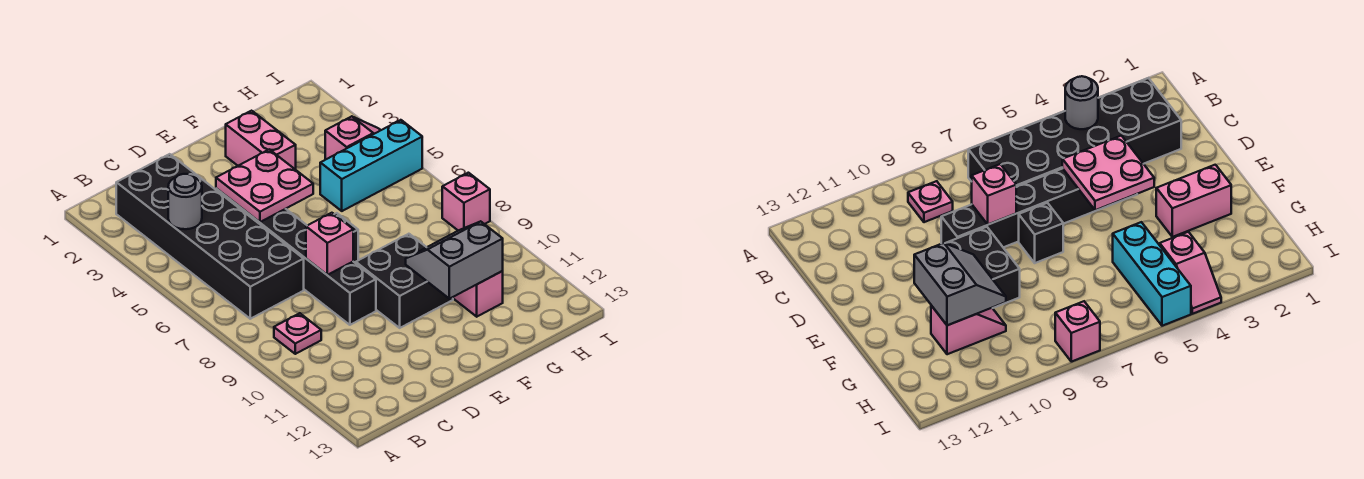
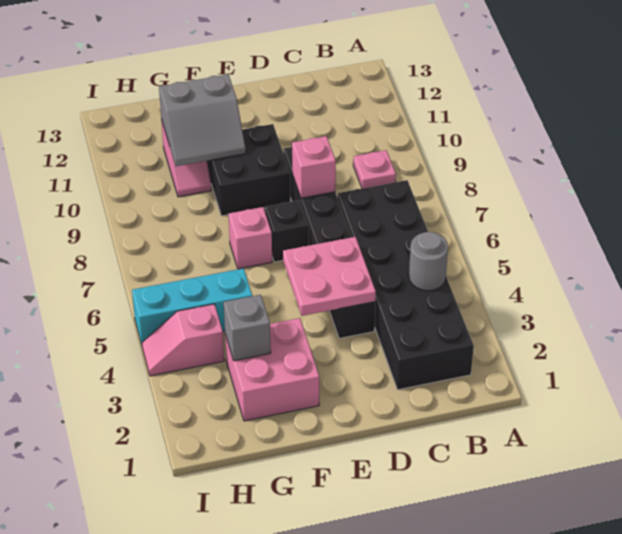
pink brick F2:F3 level 1 -> pink brick F2:G3 level 1
none -> grey brick G3 level 2
pink brick I8 level 1 -> pink brick F7 level 1

